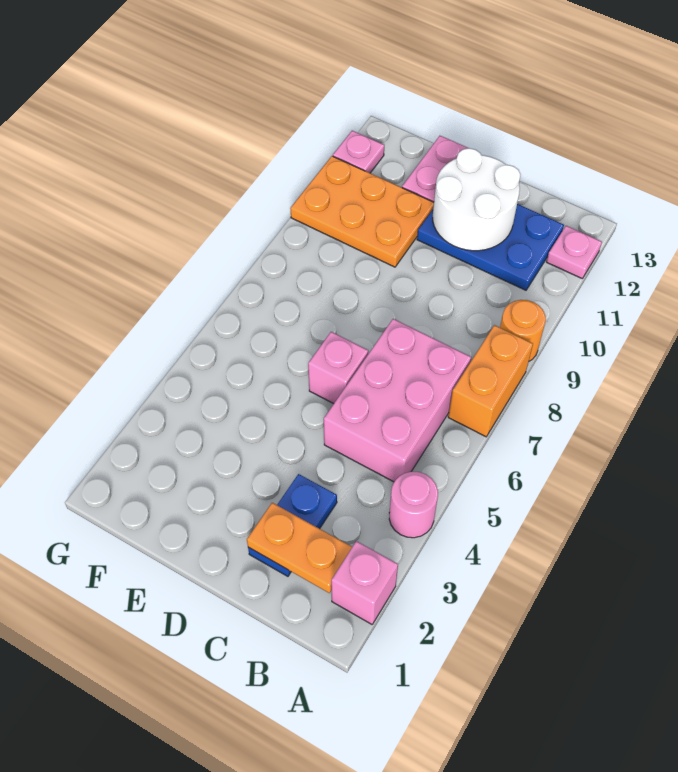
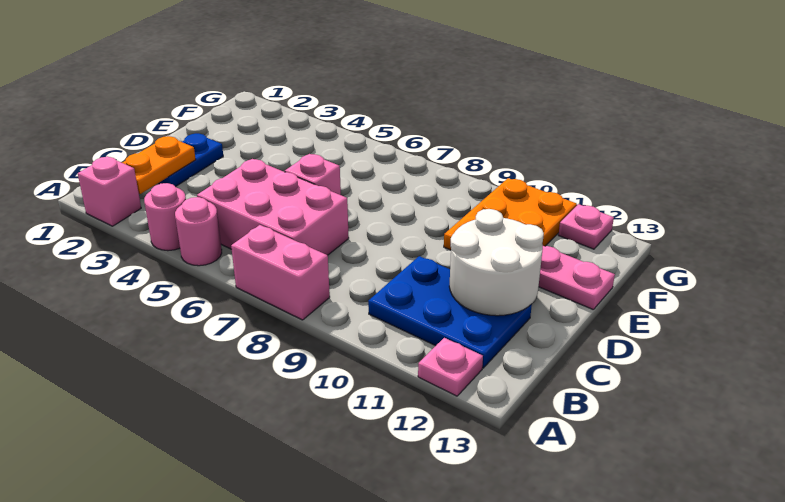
none -> pink round brick A5 level 1
orange brick A7:A8 level 1 -> pink brick A7:A8 level 1
orange round brick A9 level 1 -> none
blue plate B11:D12 level 1 -> blue plate B10:C12 level 1
blue plate C2:C3 level 1 -> blue plate C2:D2 level 1

